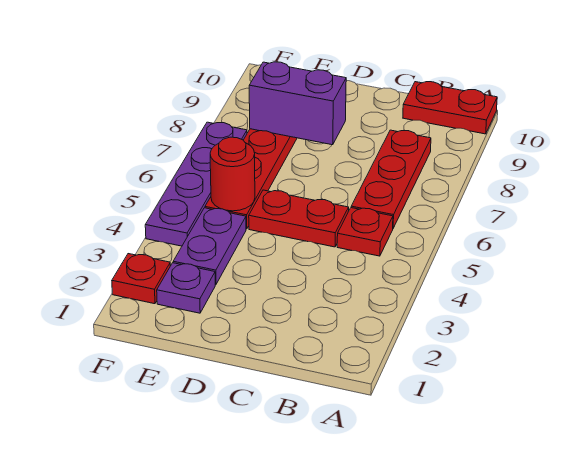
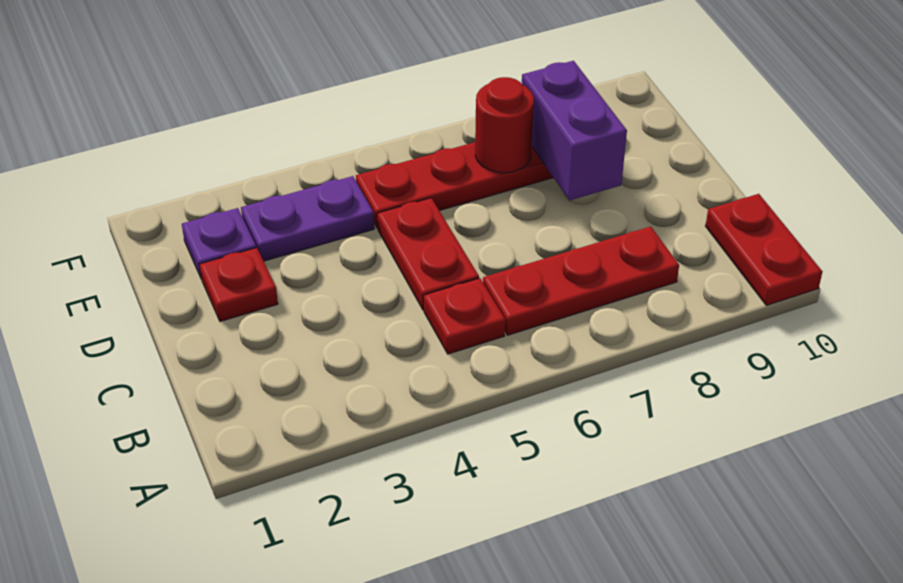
red round brick E5 level 2 -> red round brick E7 level 2
red plate F2 level 1 -> red plate D2 level 1
purple plate F4:F7 level 1 -> none

